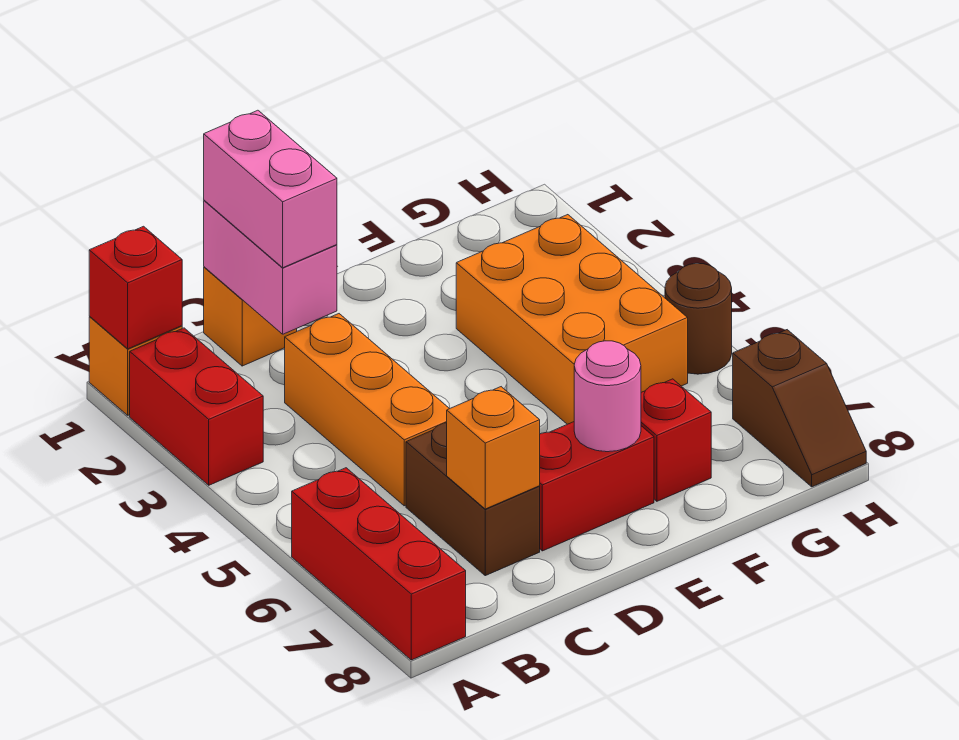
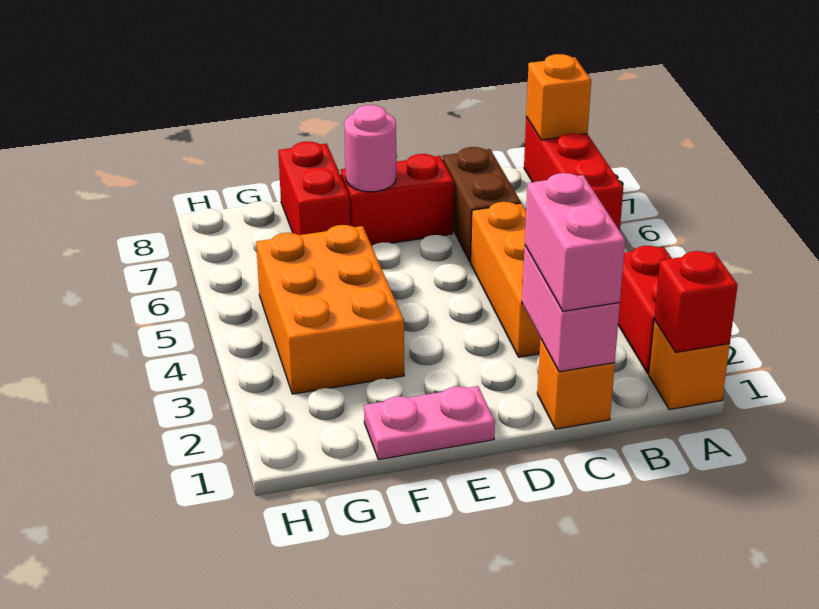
orange brick C7 level 2 -> orange brick A8 level 2
none -> pink plate E1:F1 level 1
red brick F7 level 1 -> red brick F7:F8 level 1
brown round brick H5 level 1 -> none
brown slope H7:H8 level 1 top 7 -> none

